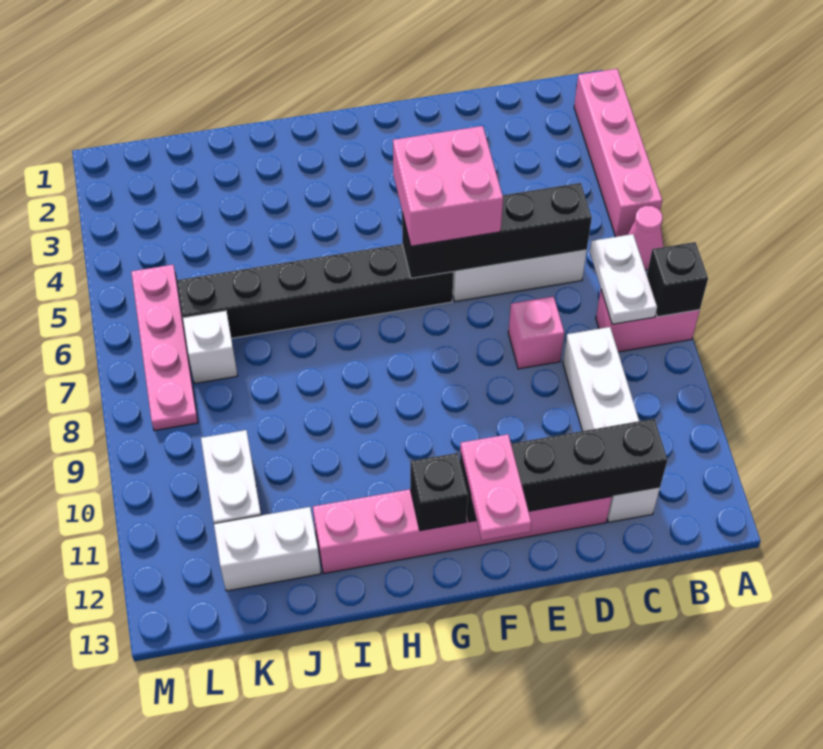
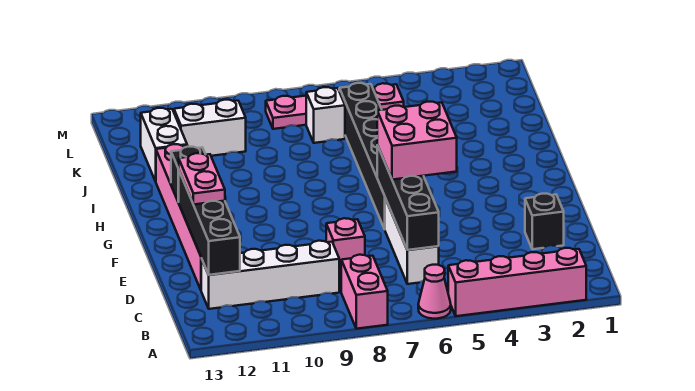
black brick A8 level 2 -> black brick D2 level 1
white plate B7:B8 level 2 -> none
pink plate F12:F13 level 3 -> pink plate E12:F12 level 3

